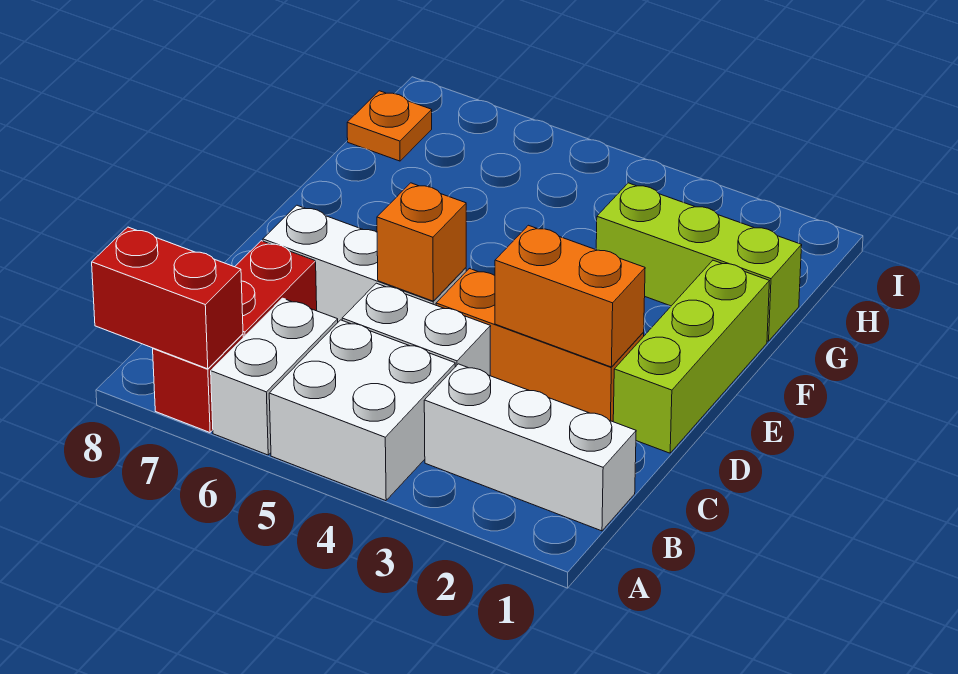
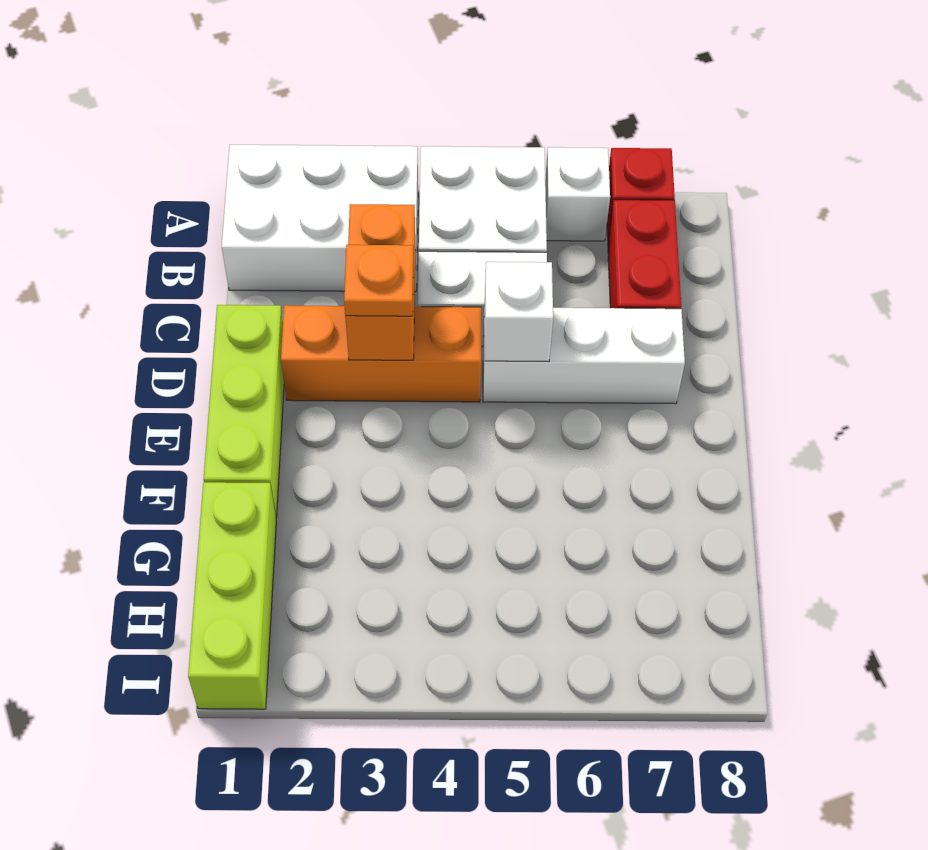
white brick A6:B6 level 1 -> white brick A6 level 1
red brick A7:A8 level 2 -> none
white brick B1:B3 level 1 -> white brick A1:B3 level 1
orange brick D2:D3 level 2 -> orange brick C3:D3 level 2
orange brick D5 level 2 -> white brick D5 level 2
lime brick G1:G3 level 1 -> lime brick G1:I1 level 1
orange plate H8 level 1 -> orange plate D3 level 3

